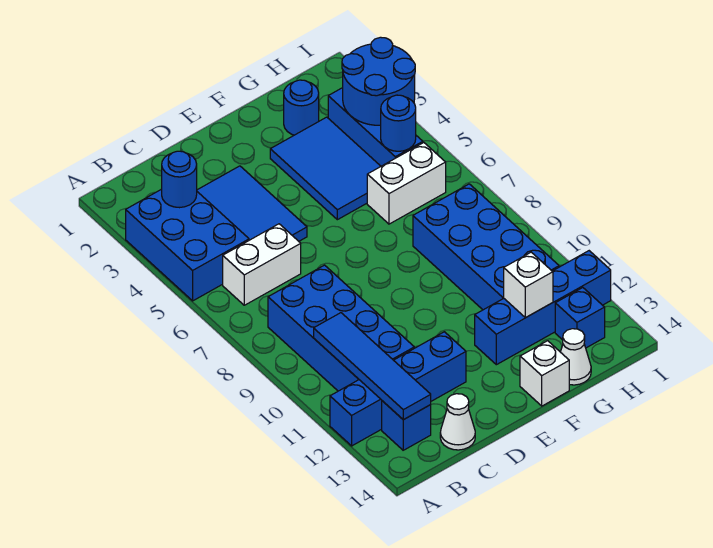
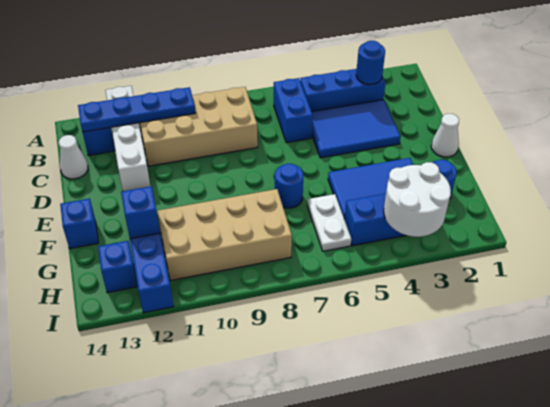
blue brick A3:B5 level 1 -> blue brick B3:B5 level 1
blue brick A12:D12 level 1 -> white brick A12:D12 level 1
white brick B6:C6 level 1 -> blue brick B6:C6 level 1
blue brick B8:C11 level 1 -> tan brick B8:C11 level 1
blue tile B10:B13 level 2 -> blue plate B10:B13 level 2
white brick F14 level 1 -> blue brick F14 level 1
white brick G6:H6 level 1 -> white plate G6:H6 level 1
blue brick G8:H11 level 1 -> tan brick G8:H11 level 1
white brick G12 level 2 -> blue brick G12 level 2
white cone G14 level 1 -> white cone E1 level 1
blue round brick H3:I4 level 2 -> white round brick H3:I4 level 2
blue round brick H5 level 2 -> blue round brick F7 level 1

